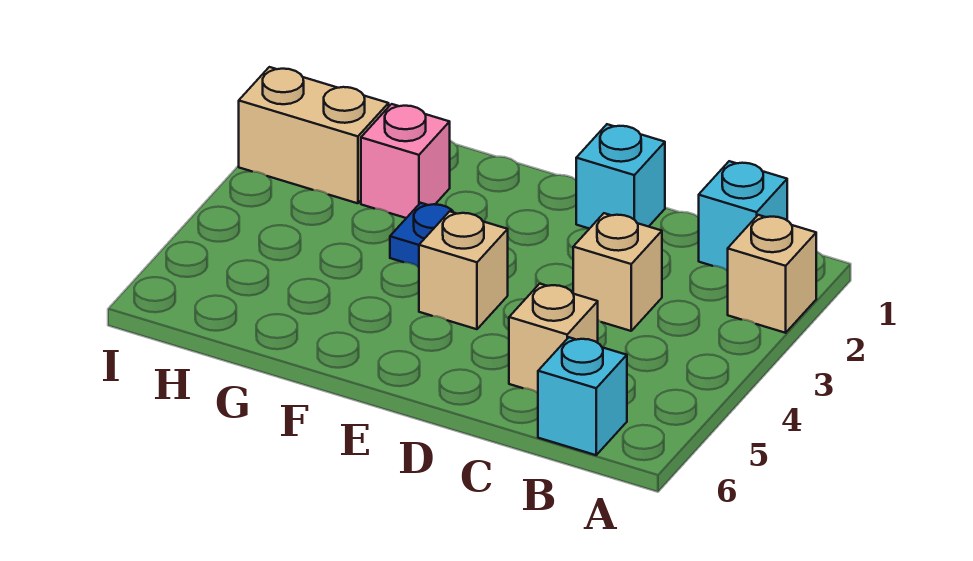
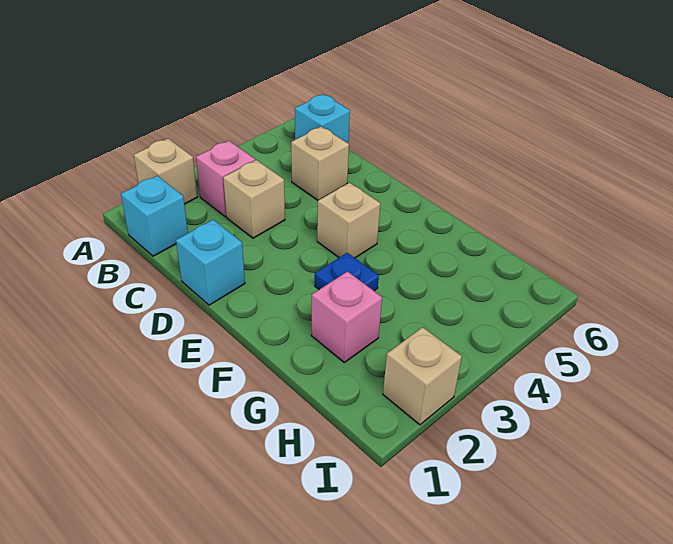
none -> pink brick B3 level 1
tan brick H2:I2 level 1 -> tan brick I2 level 1

